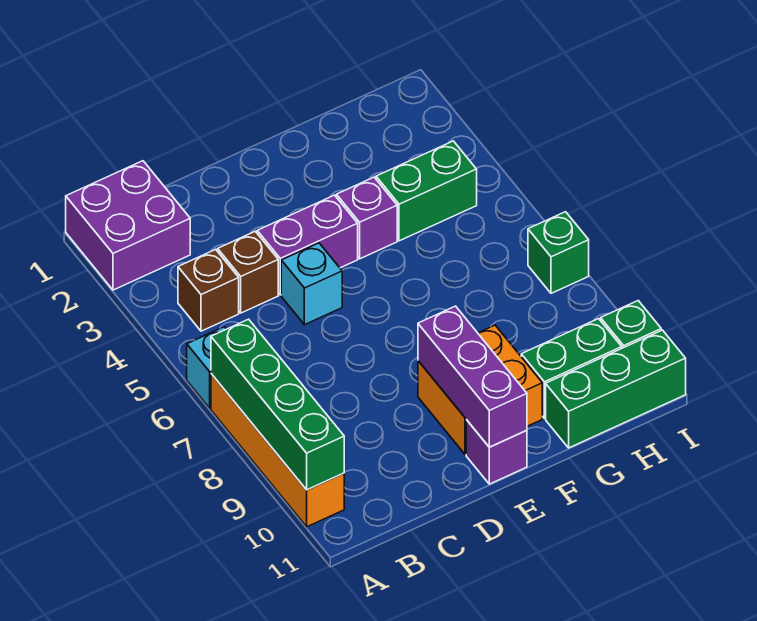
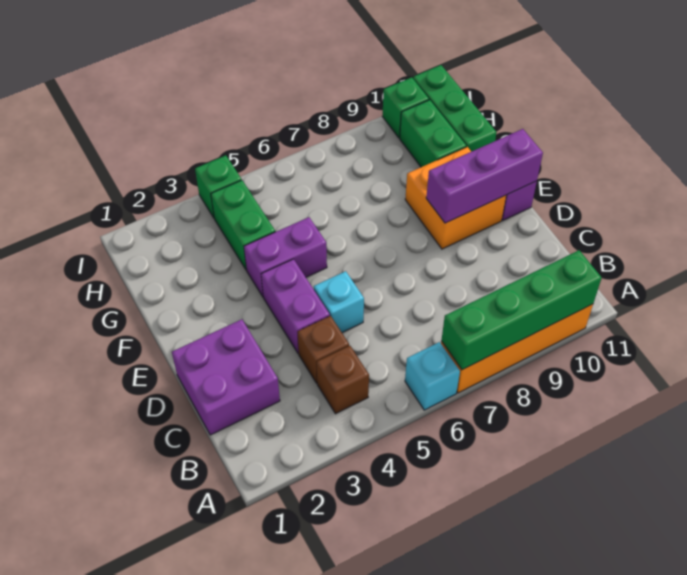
purple brick A1:B2 level 1 -> purple brick C1:D2 level 1
purple brick F4 level 1 -> purple brick F4:F5 level 1
green brick I7 level 1 -> green brick I4 level 1

